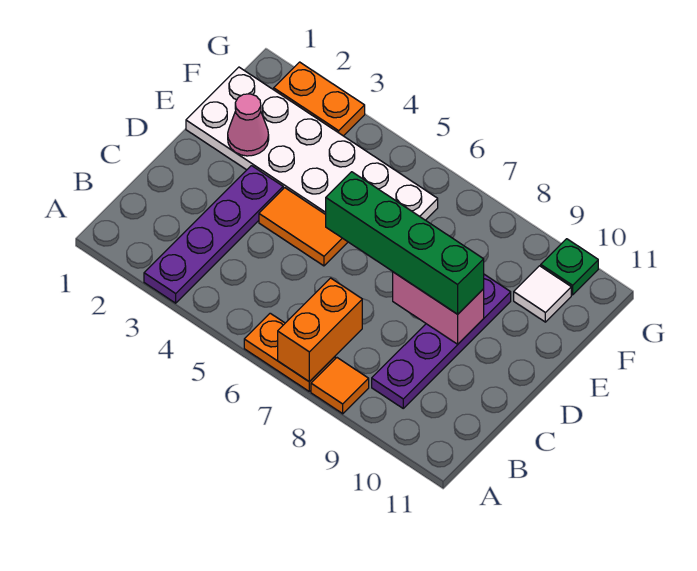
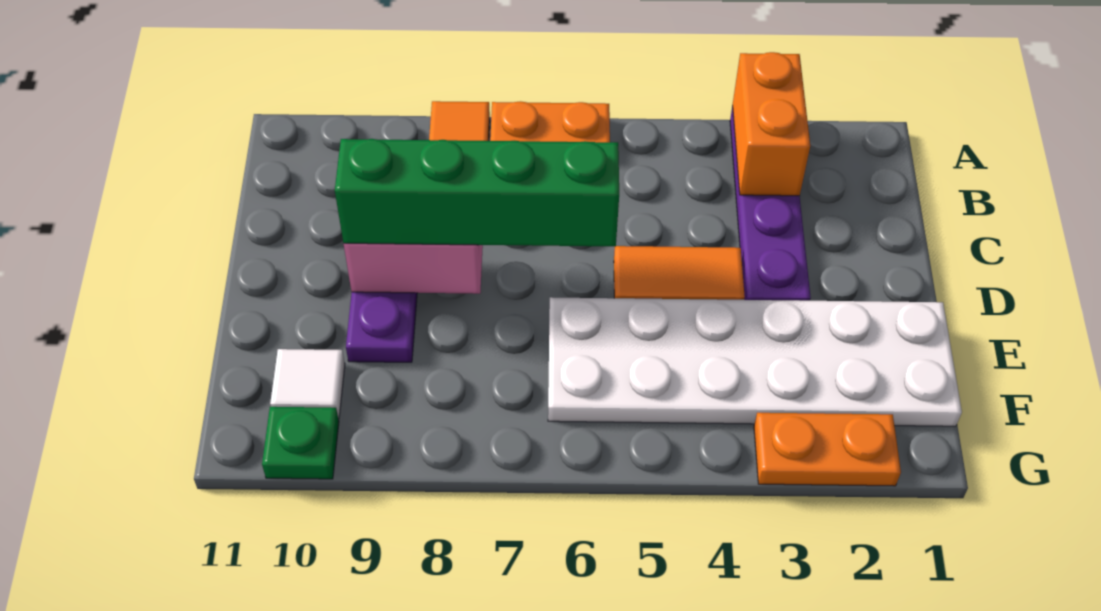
orange brick A7:B7 level 2 -> orange brick A3:B3 level 2
pink cone E2 level 2 -> none

